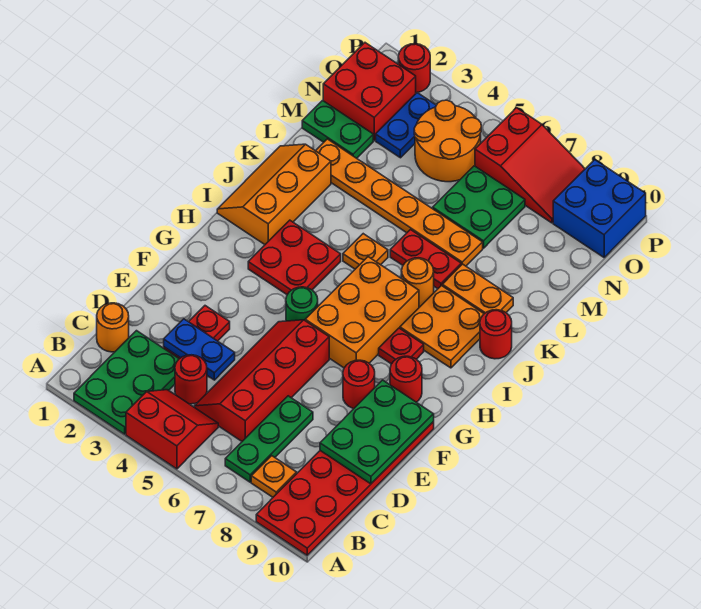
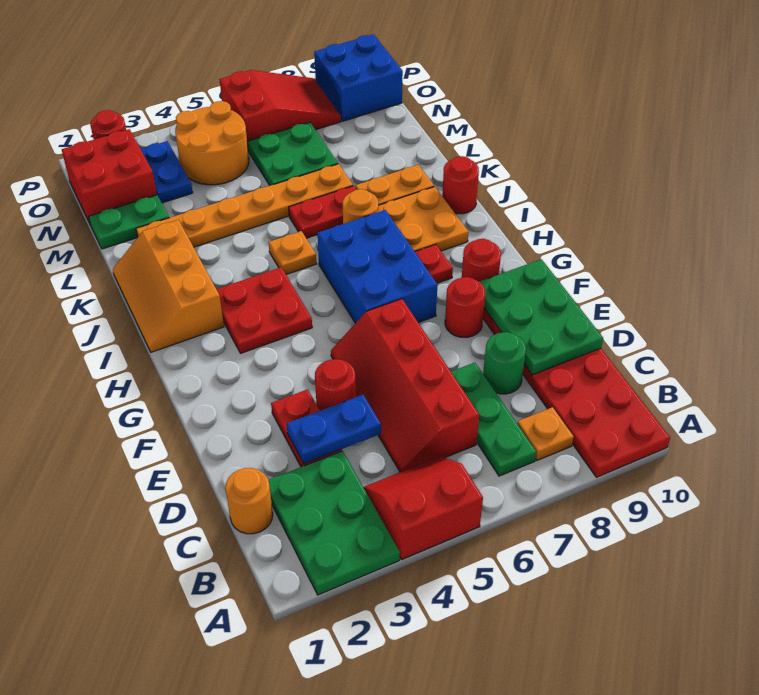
red round brick C4 level 1 -> red round brick E4 level 1
green round brick G5 level 1 -> green round brick D8 level 1
orange brick G6:I7 level 1 -> blue brick G6:I7 level 1

